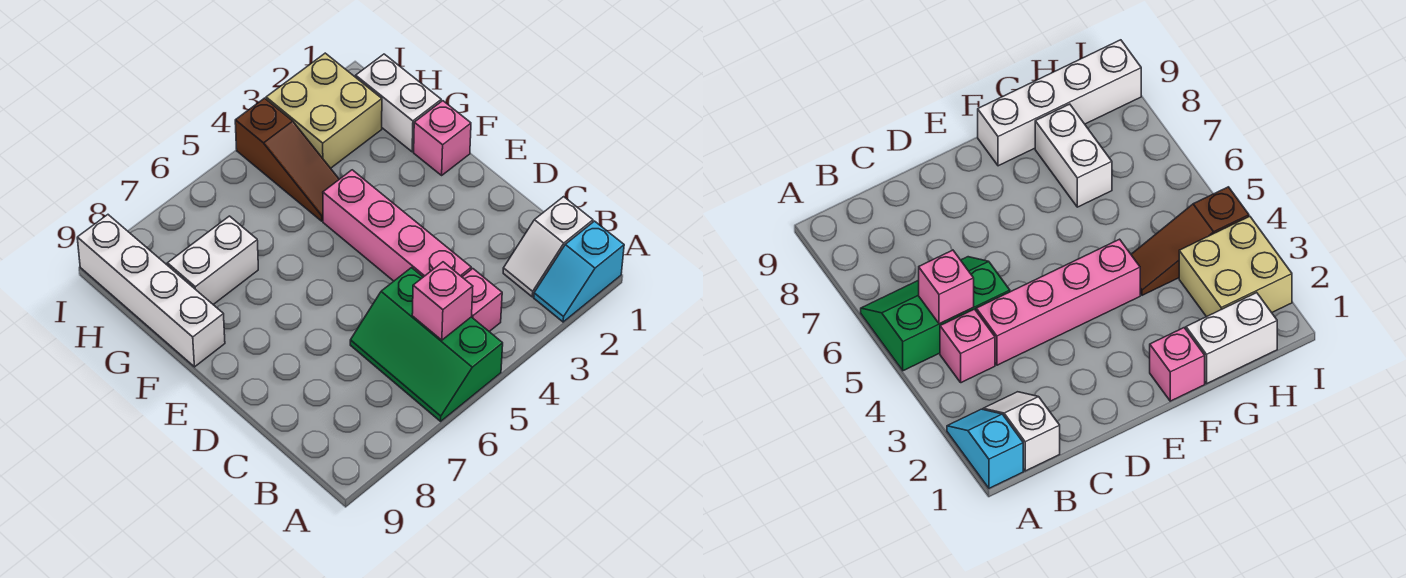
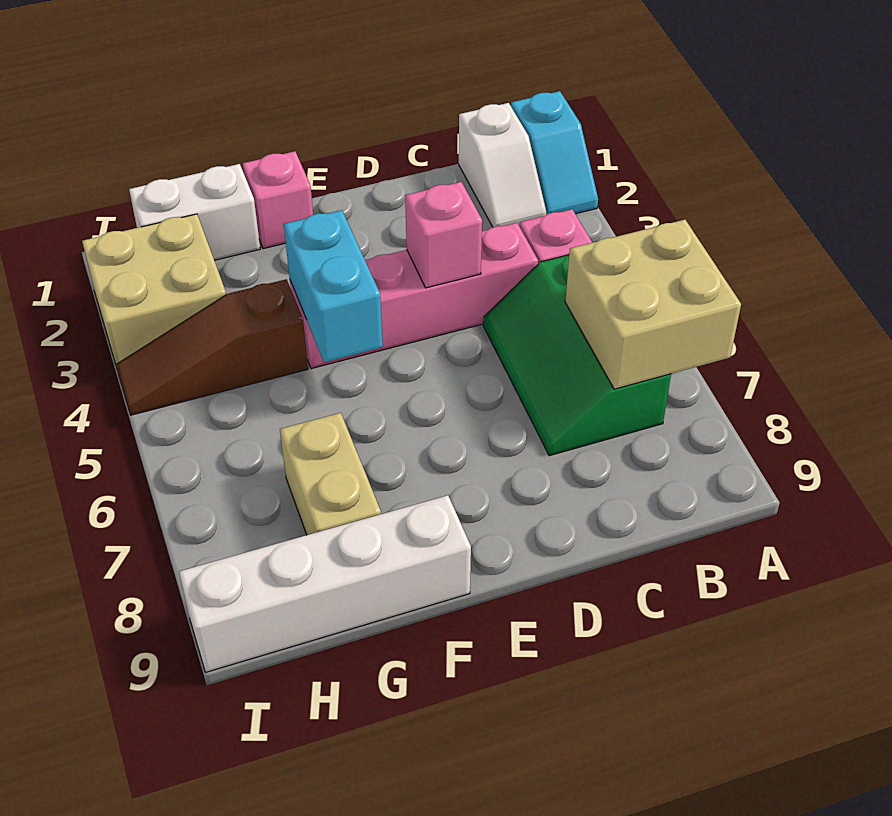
green slope A5:C6 level 1 top 5 -> green slope B5:C7 level 1 top B
none -> tan brick A6:B7 level 2
pink brick B5 level 2 -> pink brick D4 level 2
none -> cyan brick F4:F5 level 2
brown slope G4:I4 level 1 top I -> brown slope G4:I4 level 1 top G
white brick G7:G8 level 1 -> tan brick G7:G8 level 1

